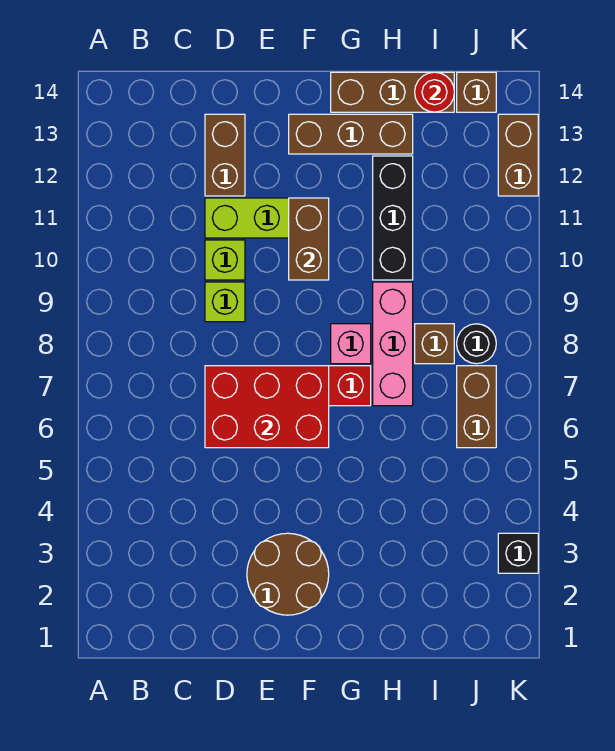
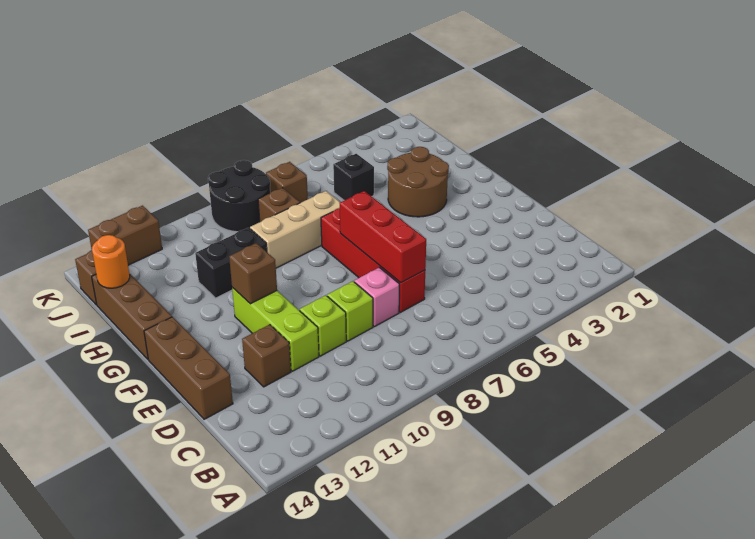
red brick D6:F7 level 2 -> red brick D7:F7 level 2
brown brick D12:D13 level 1 -> brown brick D12 level 1
brown round brick E2:F3 level 1 -> brown round brick G3:H4 level 1
brown brick F10:F11 level 2 -> brown brick F11 level 2
brown brick F13:H13 level 1 -> brown brick D14:F14 level 1
pink brick G8 level 1 -> pink brick D8 level 1
pink brick H7:H9 level 1 -> tan brick H7:H9 level 1
black brick H10:H12 level 1 -> black brick H10:H11 level 1
red round brick I14 level 2 -> orange round brick I14 level 2
brown brick J6:J7 level 1 -> brown brick J7 level 1
black round brick J8 level 1 -> black round brick J8:K9 level 1
black brick K3 level 1 -> black brick I5 level 1

